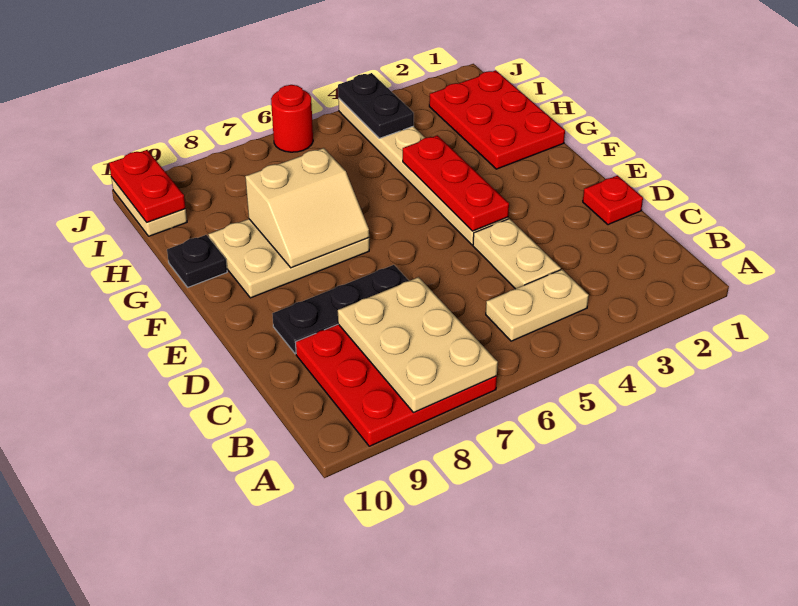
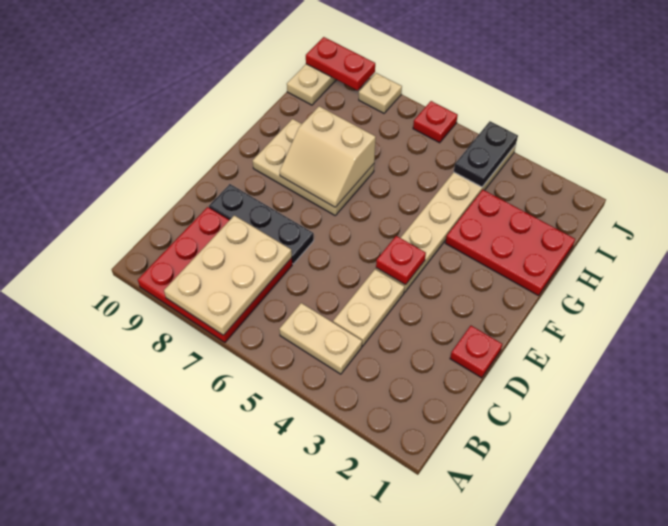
red plate E4:G4 level 2 -> red plate E4 level 2
red plate G1:I2 level 1 -> red plate G1:H3 level 1
black plate G10 level 1 -> none
red plate I10:J10 level 2 -> red plate J9:J10 level 2
red round brick J6 level 1 -> red plate J6 level 1
none -> tan plate J8 level 1

